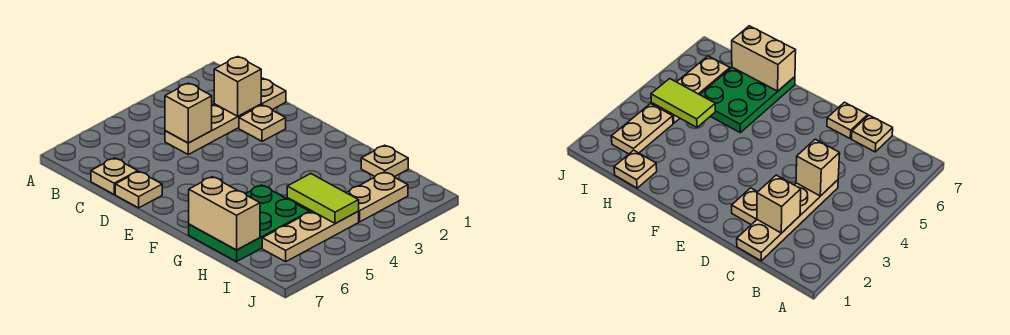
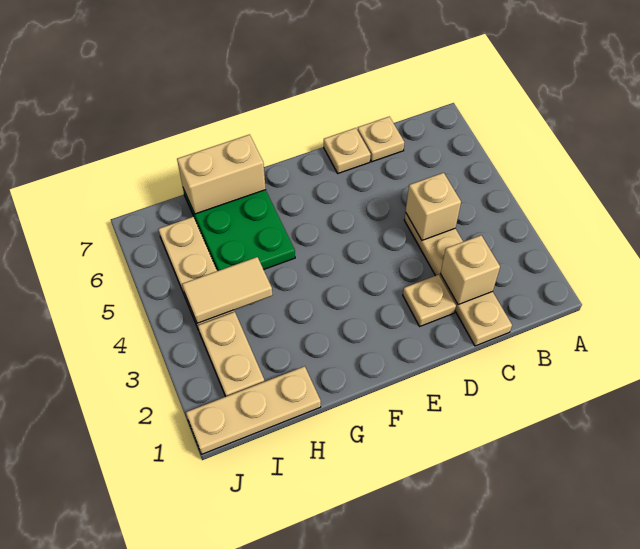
tan plate H1 level 1 -> tan plate H1:J1 level 1
lime tile H4:I4 level 2 -> tan tile H4:I4 level 2

